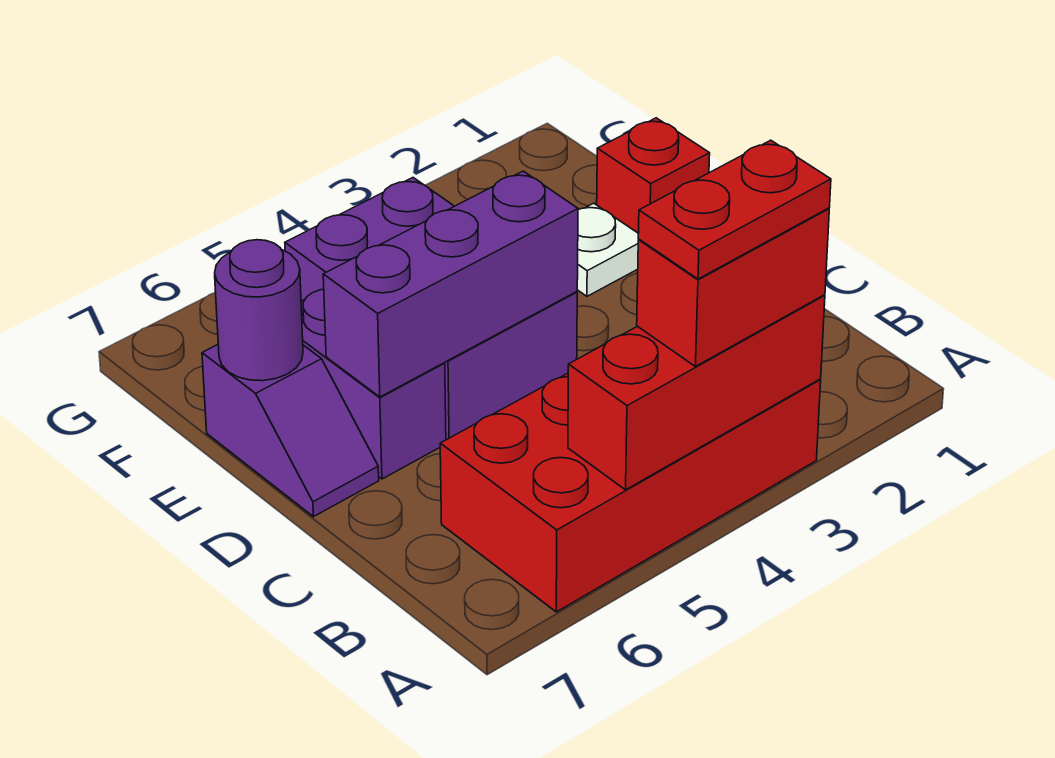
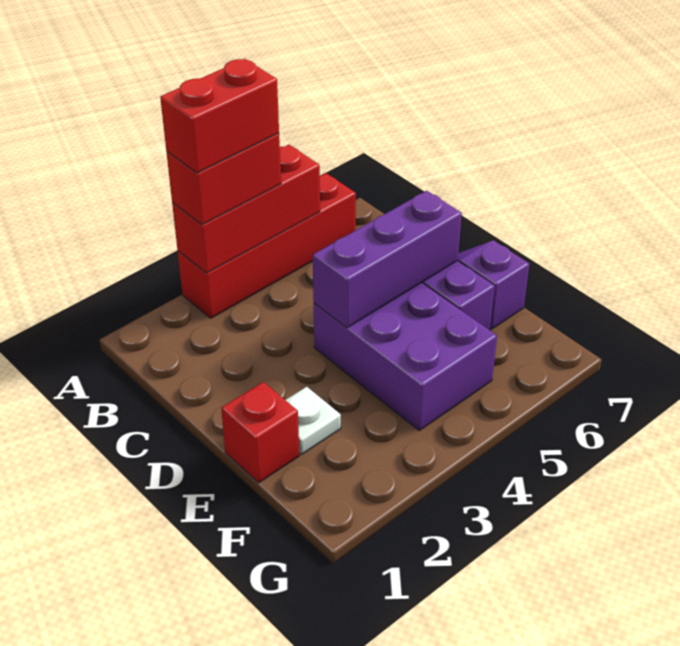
red brick A3:B6 level 1 -> red brick A3:A6 level 1
red plate A3:A4 level 4 -> red brick A3:A4 level 4
purple round brick E7 level 2 -> none

